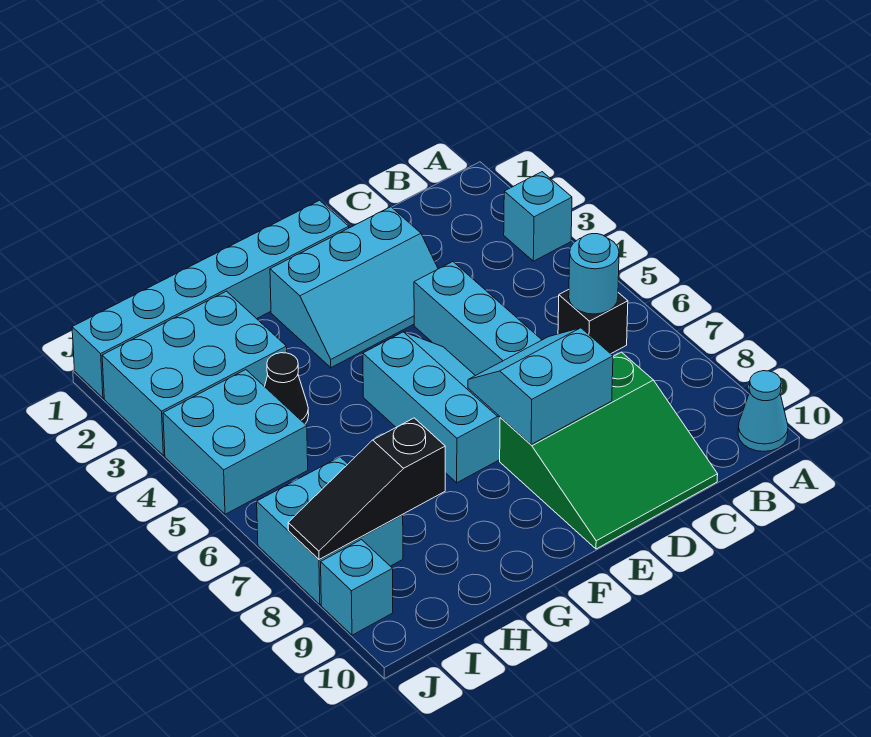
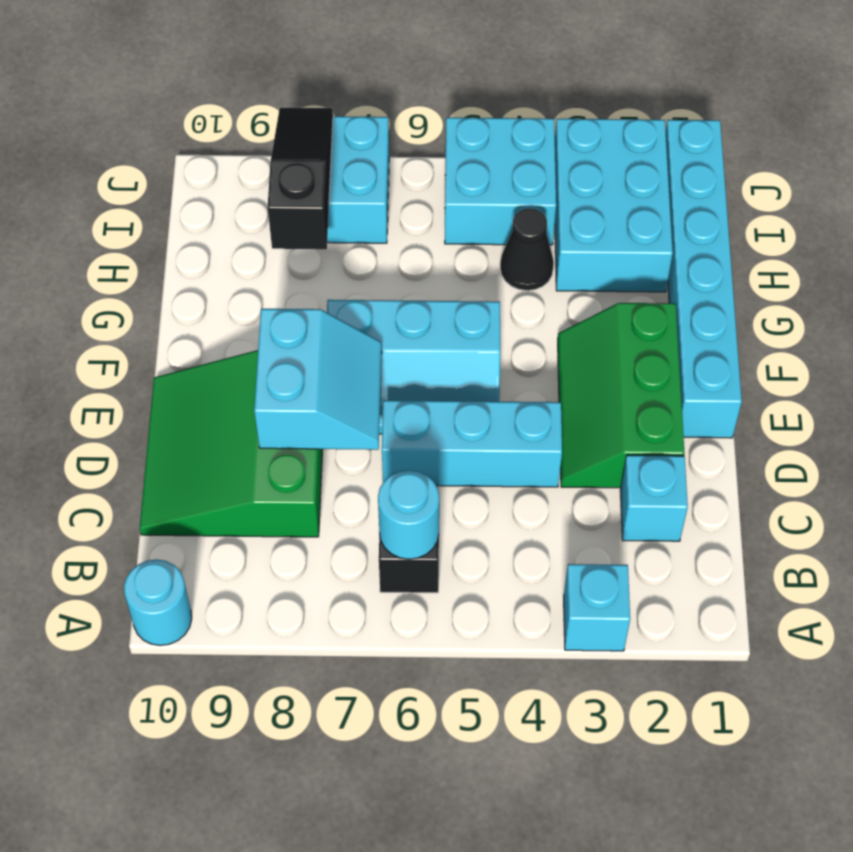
cyan cone A10 level 1 -> cyan round brick A10 level 1
cyan slope D2:F3 level 1 top 2 -> green slope D2:F3 level 1 top 2
cyan brick J9 level 1 -> cyan brick C2 level 1

